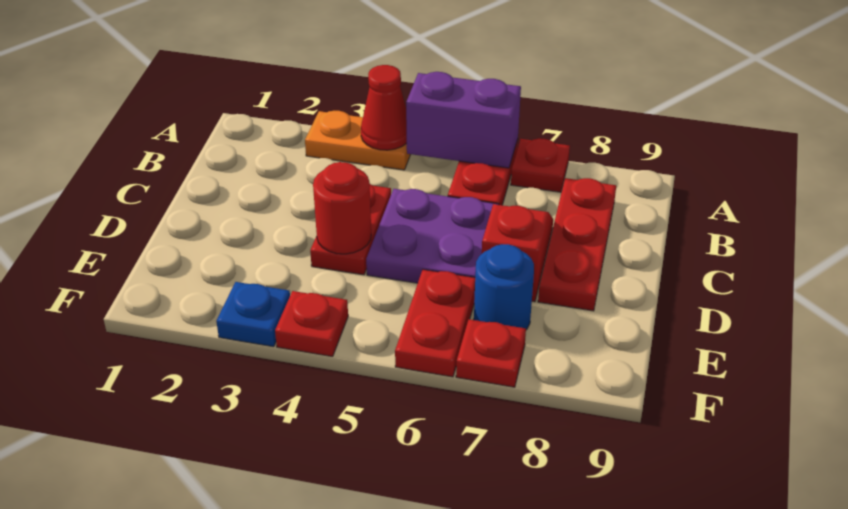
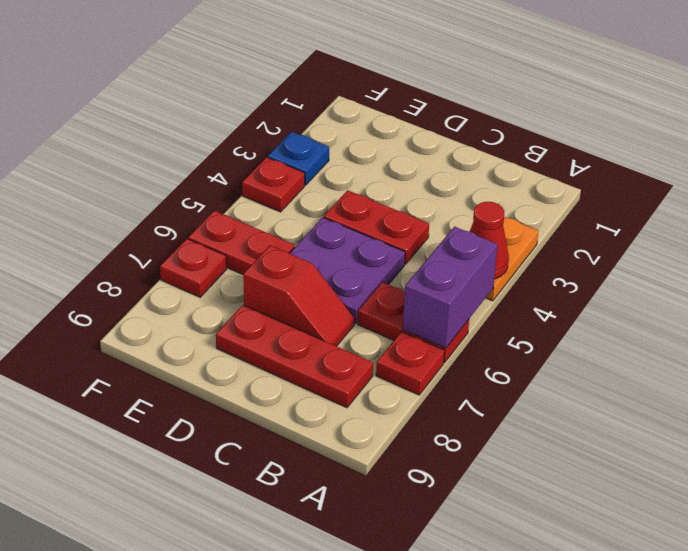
red round brick D4 level 2 -> none
blue round brick E7 level 1 -> none

